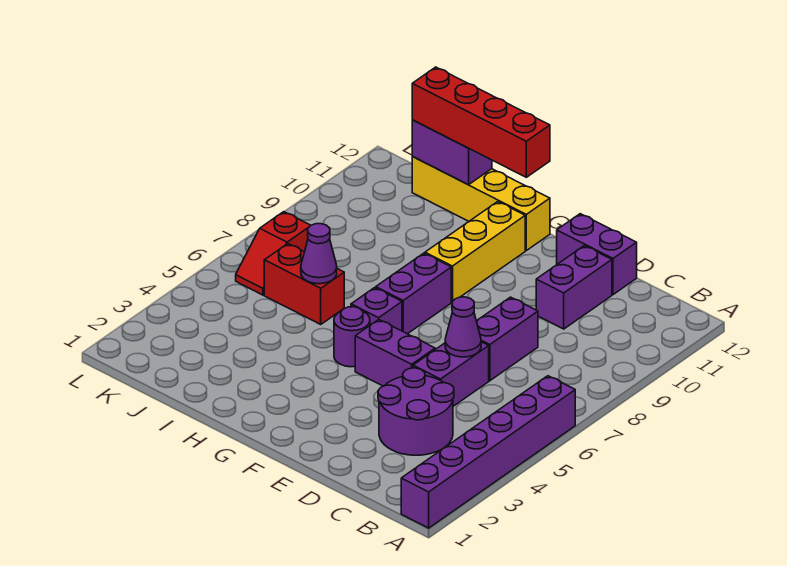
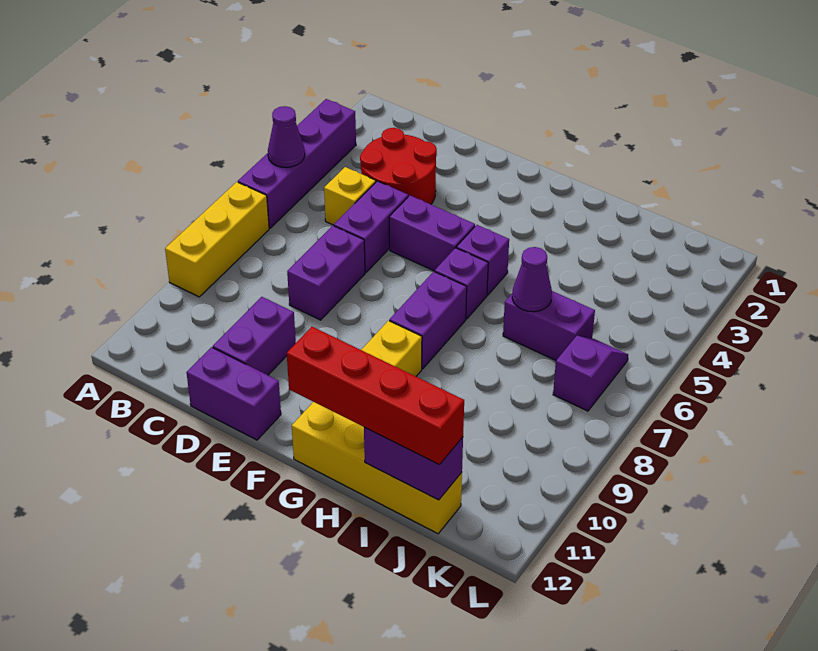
purple brick A1:A6 level 1 -> purple brick A3:A6 level 1
none -> yellow brick A7:A9 level 1
purple round brick C3:D4 level 1 -> red round brick C3:D4 level 1
none -> yellow brick C5 level 1
purple cone D6 level 2 -> purple cone A5 level 2
purple round brick G5 level 1 -> purple brick G5 level 1
red brick I6:J6 level 1 -> purple brick I6:J6 level 1
red slope K6:K7 level 1 top 7 -> purple slope K6:K7 level 1 top 7

